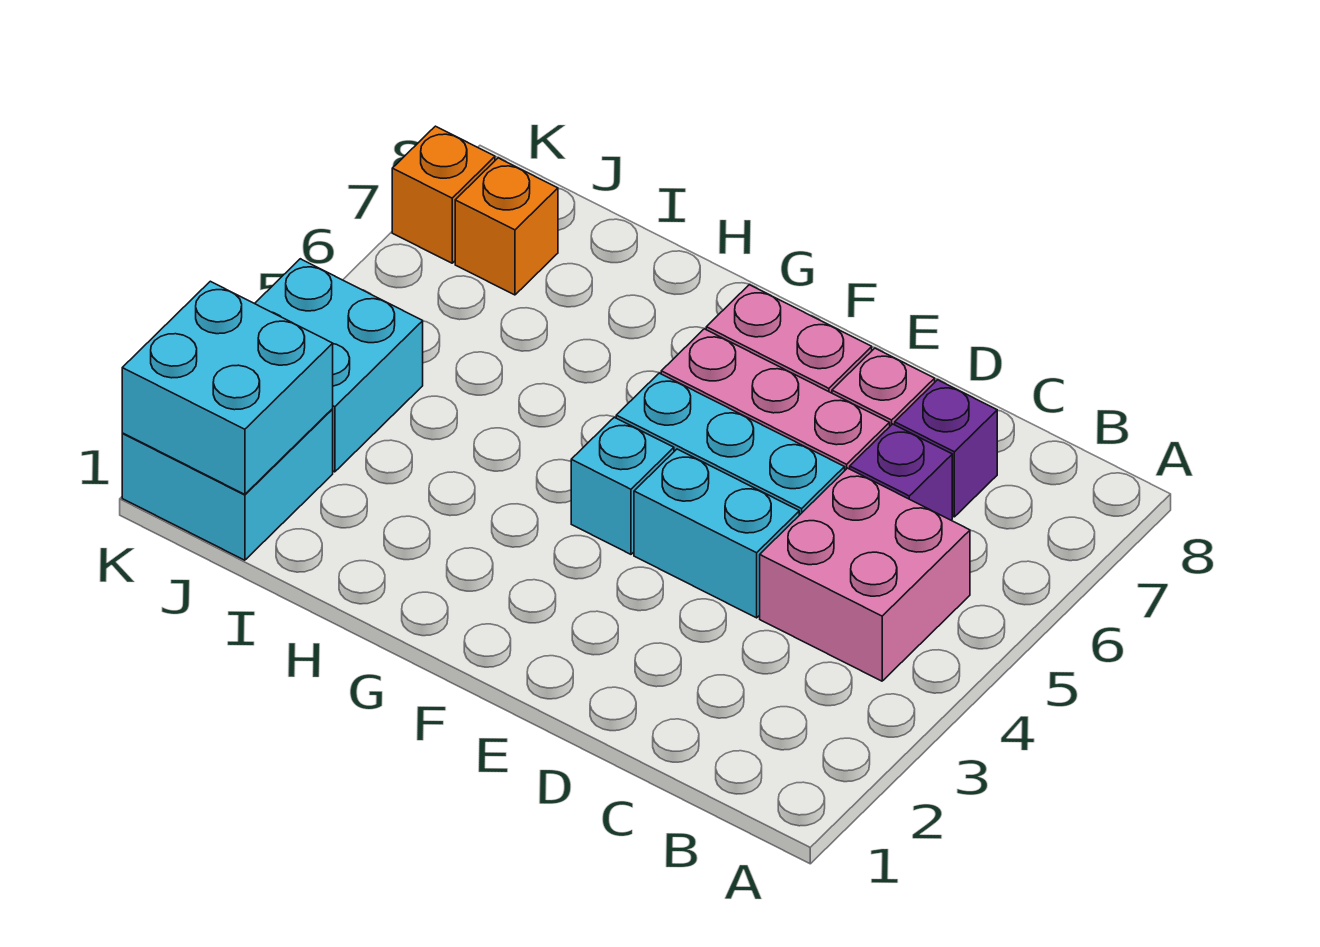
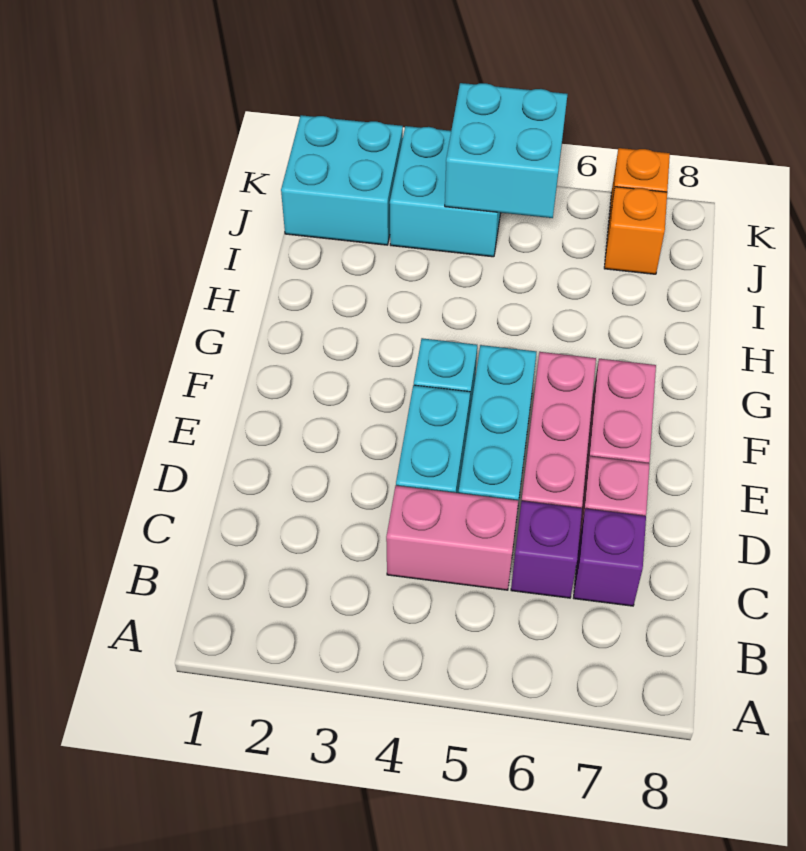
pink brick B4:C5 level 1 -> pink brick C4:C5 level 1
cyan brick J1:K2 level 2 -> cyan brick J4:K5 level 2

